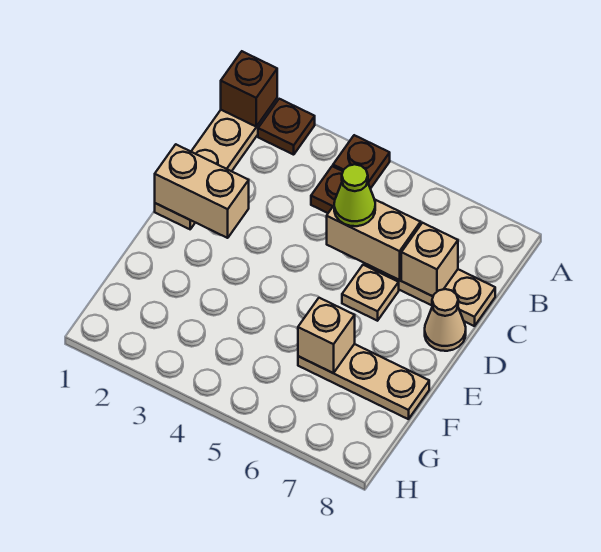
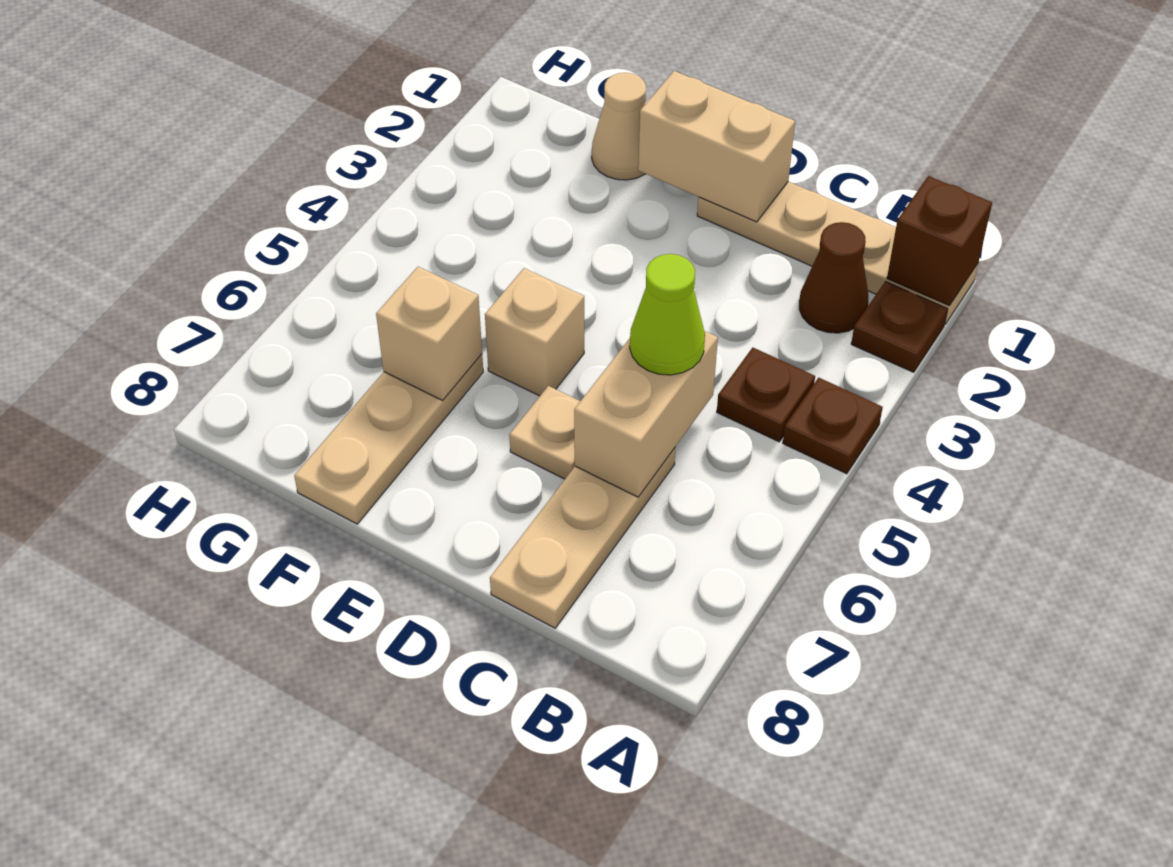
none -> brown cone B2 level 1
tan brick C7 level 2 -> tan brick E5 level 1
tan brick D1:D2 level 2 -> tan brick D1:E1 level 2
tan cone D8 level 1 -> tan cone F1 level 1

